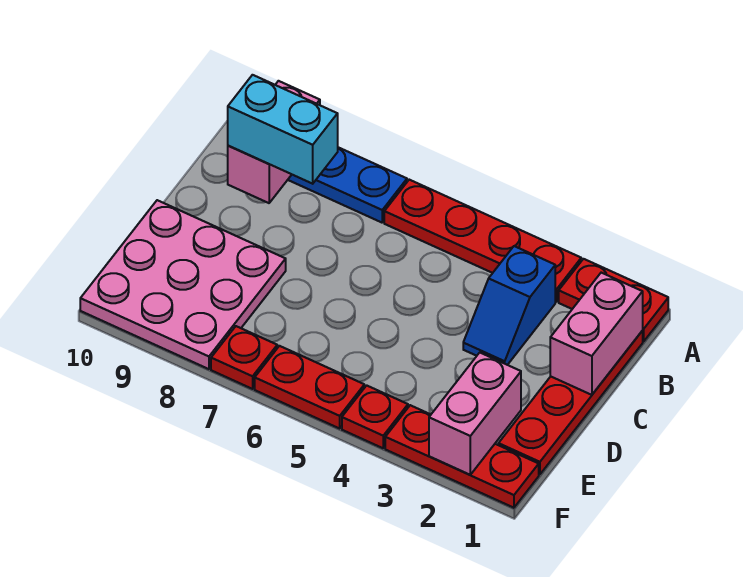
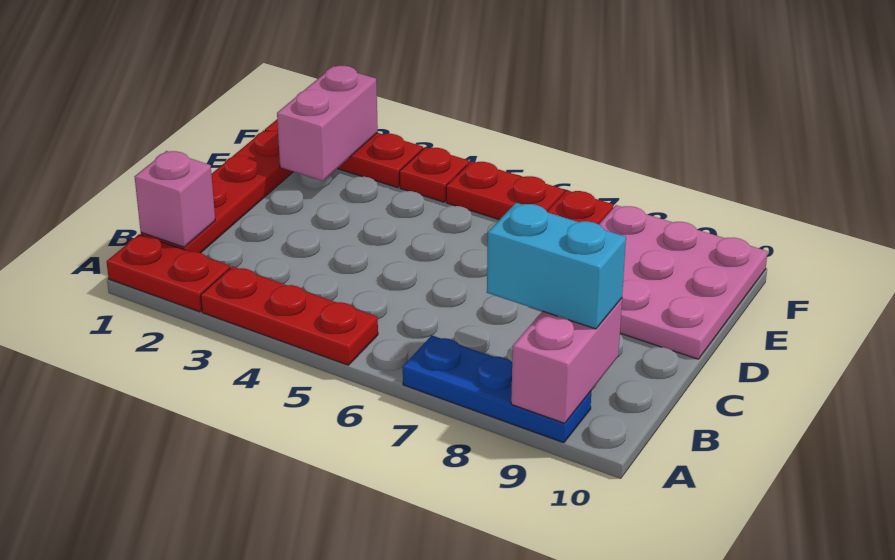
red plate A3:A6 level 1 -> red plate A3:A5 level 1
pink brick B1:C1 level 2 -> pink brick B1 level 2
blue slope B3:C3 level 1 top B -> none

